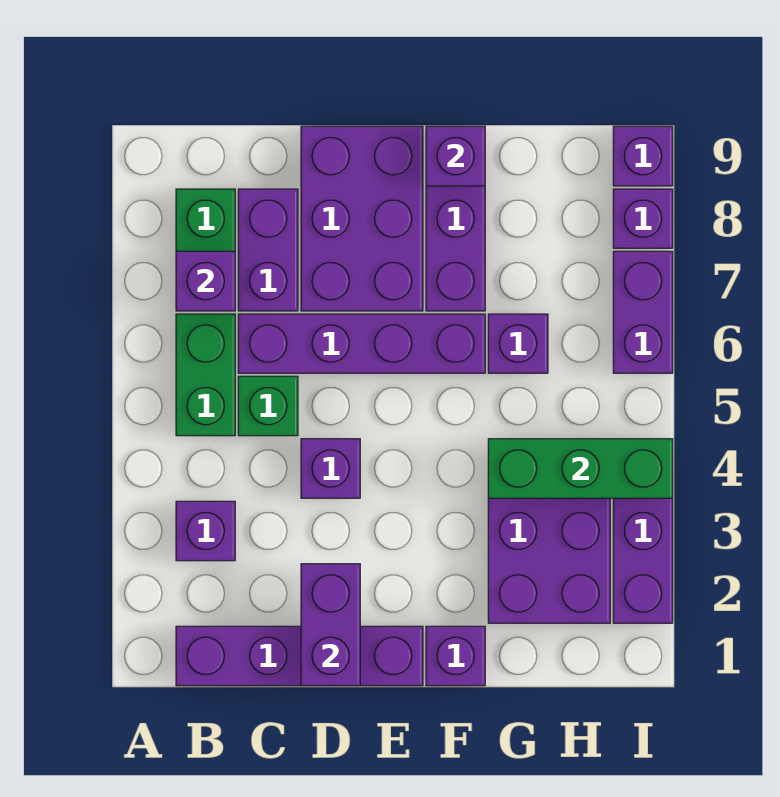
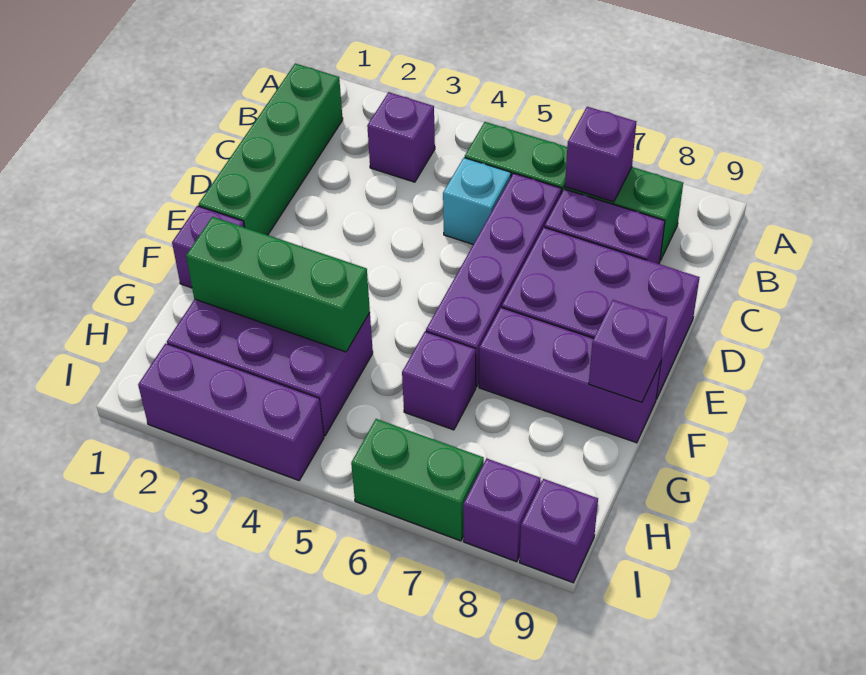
purple brick B1:E1 level 1 -> green brick B1:E1 level 1
green brick C5 level 1 -> cyan brick C5 level 1
purple brick D1:D2 level 2 -> none
purple brick D4 level 1 -> none
green brick G4:I4 level 2 -> green brick G2:G4 level 2
purple brick I6:I7 level 1 -> green brick I6:I7 level 1

